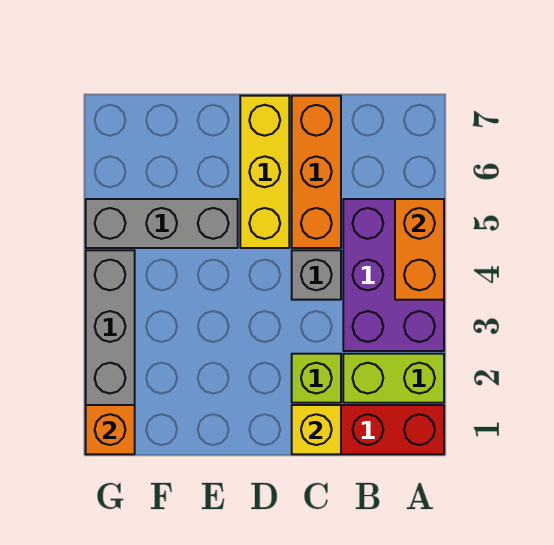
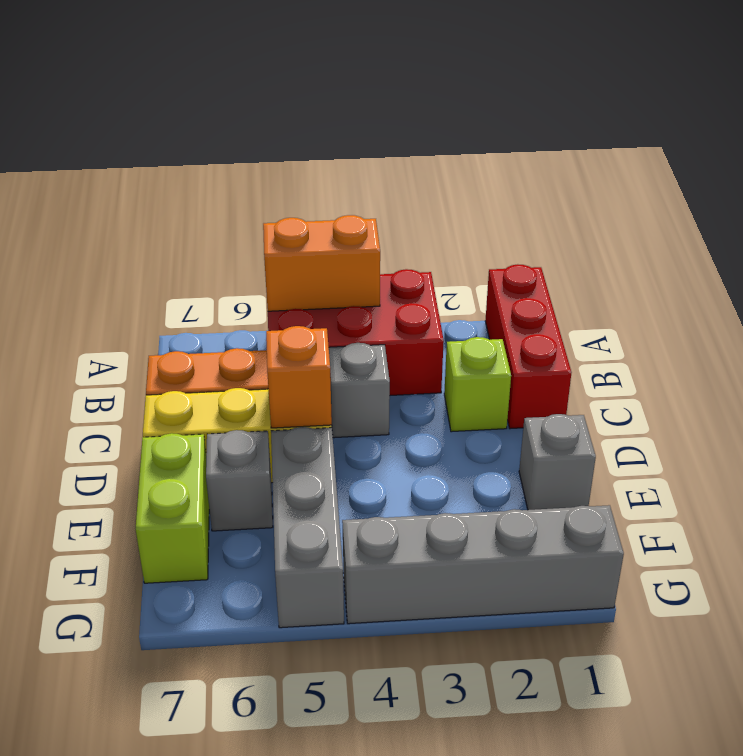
lime brick A2:B2 level 1 -> lime brick E7:F7 level 1
purple brick A3:B5 level 1 -> red brick A3:B5 level 1
yellow brick C1 level 2 -> none
none -> grey brick E1 level 1
none -> grey brick E6 level 1
orange brick G1 level 2 -> orange brick D5 level 2

